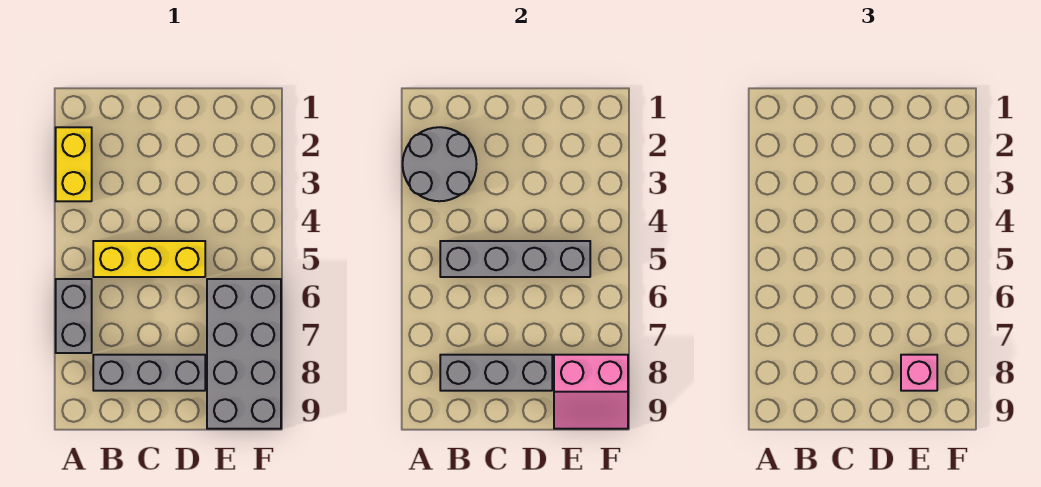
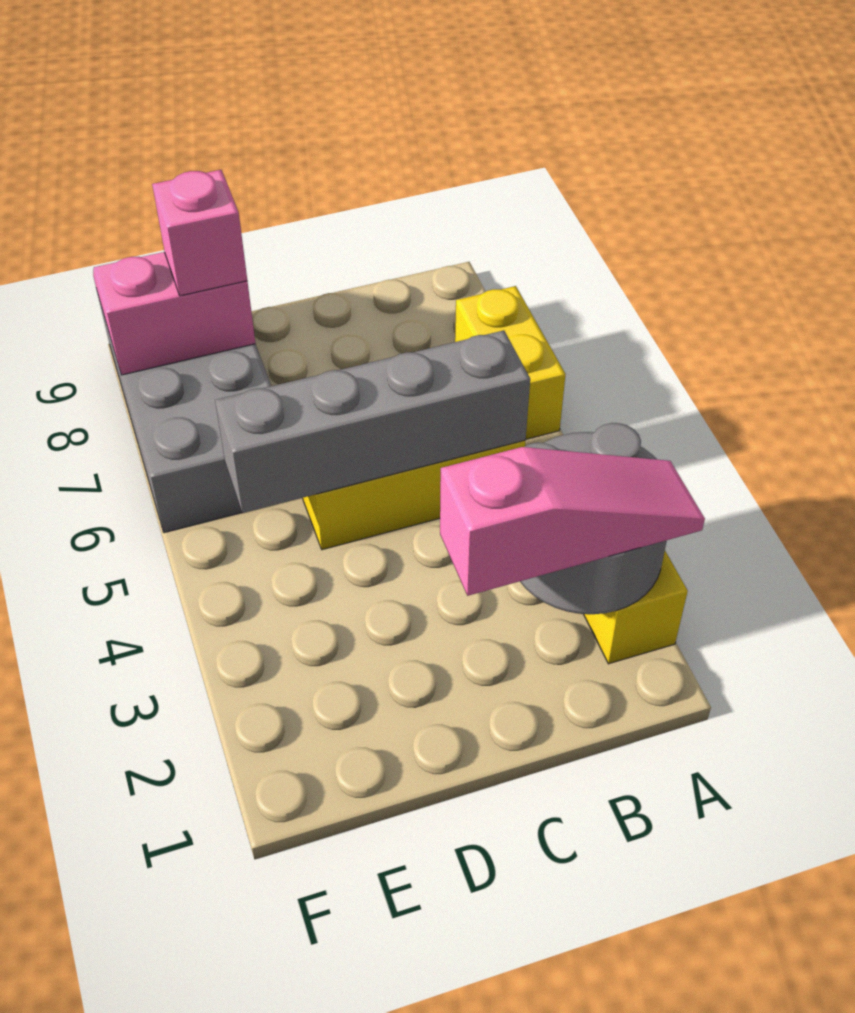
none -> pink slope A2:C2 level 3 top C
grey brick A6:A7 level 1 -> yellow brick A6:A7 level 1
grey brick B8:D8 level 1 -> none
grey brick B8:D8 level 2 -> none

